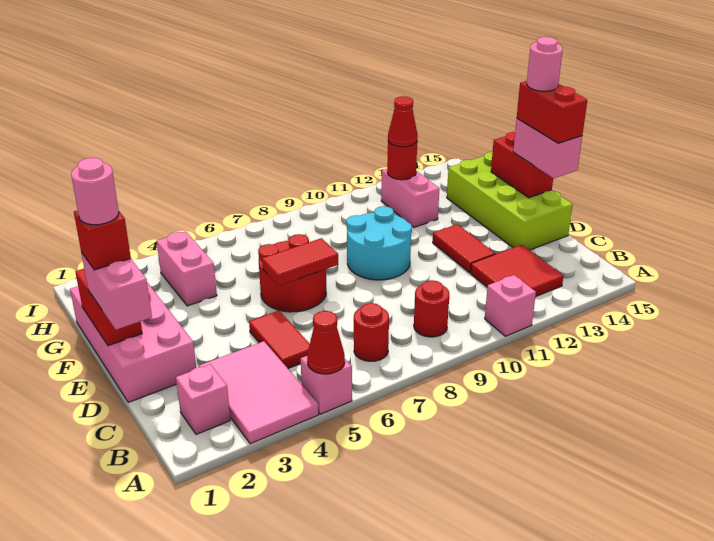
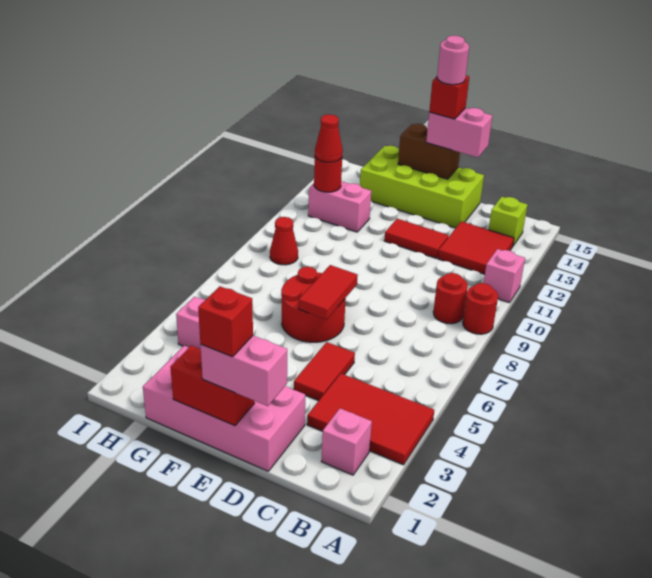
pink tile A3:C4 level 1 -> red tile A3:C4 level 1
pink brick A5 level 1 -> none
red cone A5 level 2 -> red cone H9 level 1
red round brick B7 level 1 -> red round brick A9 level 1
none -> lime brick B14 level 1
red tile C5:D5 level 1 -> red tile D4:D5 level 1
red brick D15:E15 level 4 -> red brick E15 level 4
pink round brick E1 level 5 -> none
cyan round brick E9:F10 level 1 -> none
red brick E15:F15 level 2 -> brown brick E15:F15 level 2

